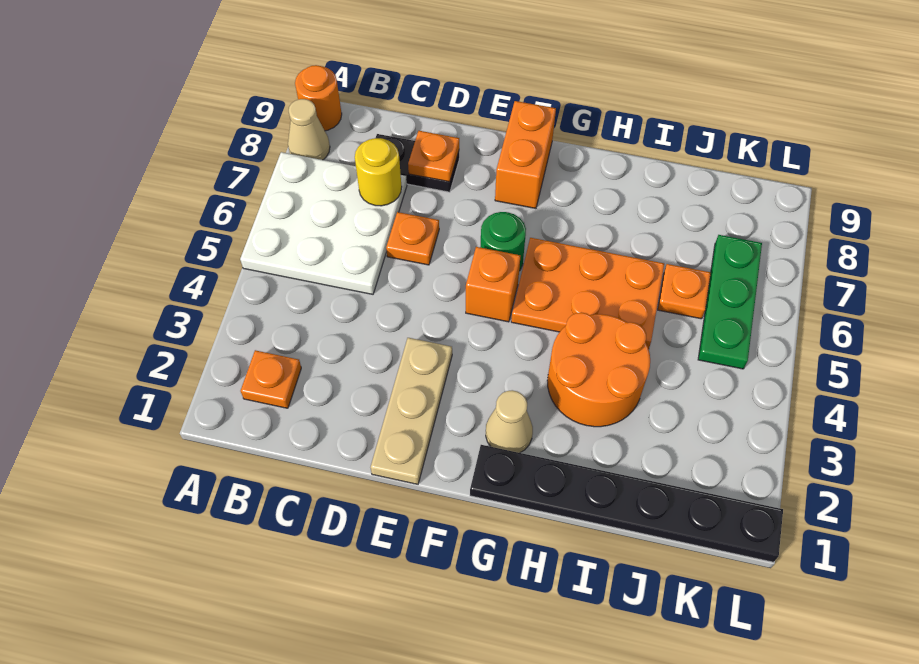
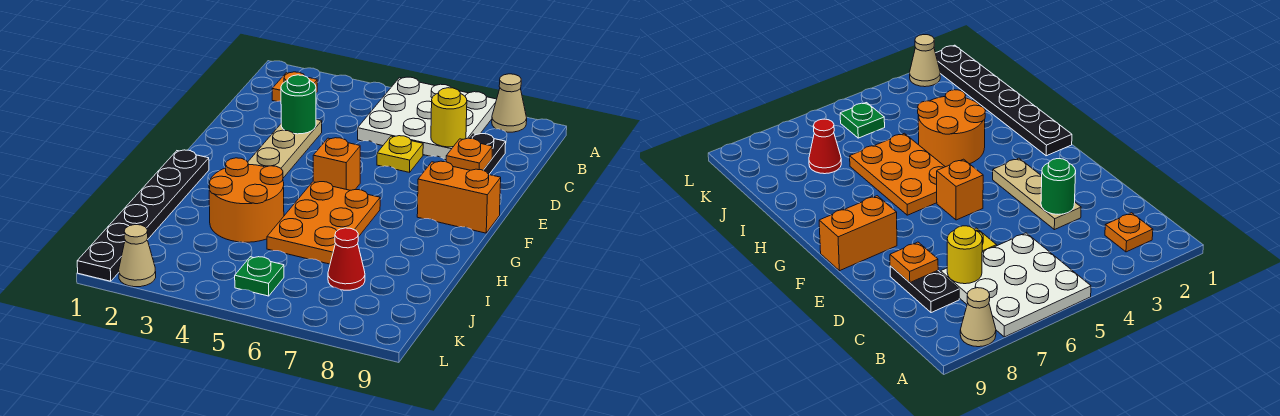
orange round brick A9 level 1 -> none
orange plate D6 level 1 -> yellow plate D6 level 1
tan plate E1:E3 level 1 -> tan plate D3:F3 level 1
green round brick F6 level 1 -> green round brick D3 level 2
tan cone G2 level 1 -> tan cone L2 level 1
orange plate J6 level 1 -> none
none -> red cone J7 level 1
green plate K5:K7 level 1 -> green plate K5 level 1

